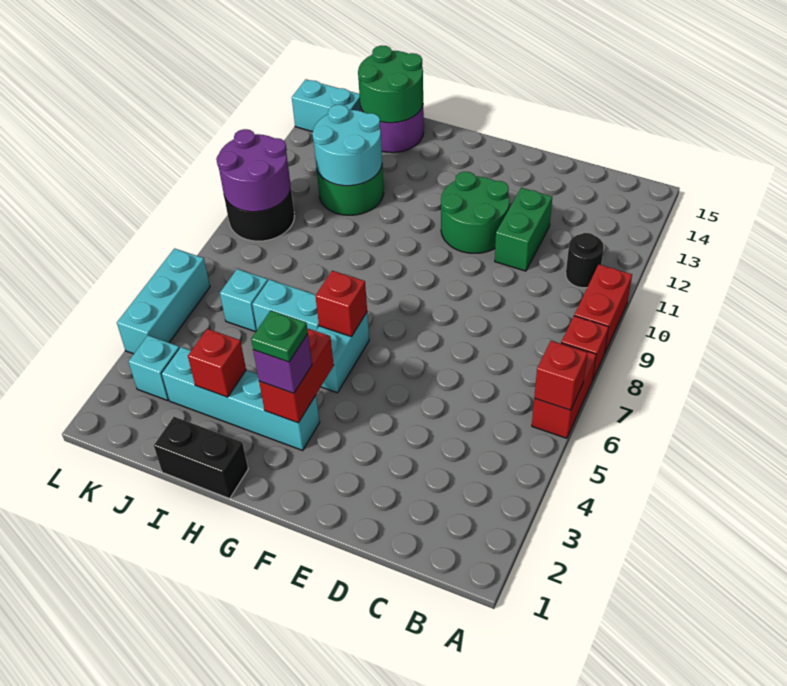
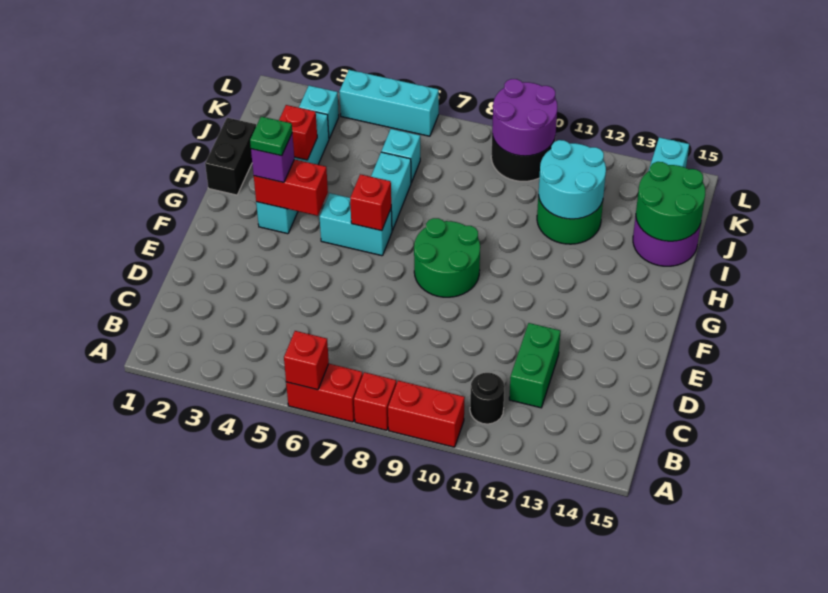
green brick D11:D12 level 1 -> green brick C12:D12 level 1
green round brick E11:F12 level 1 -> green round brick F8:G9 level 1

